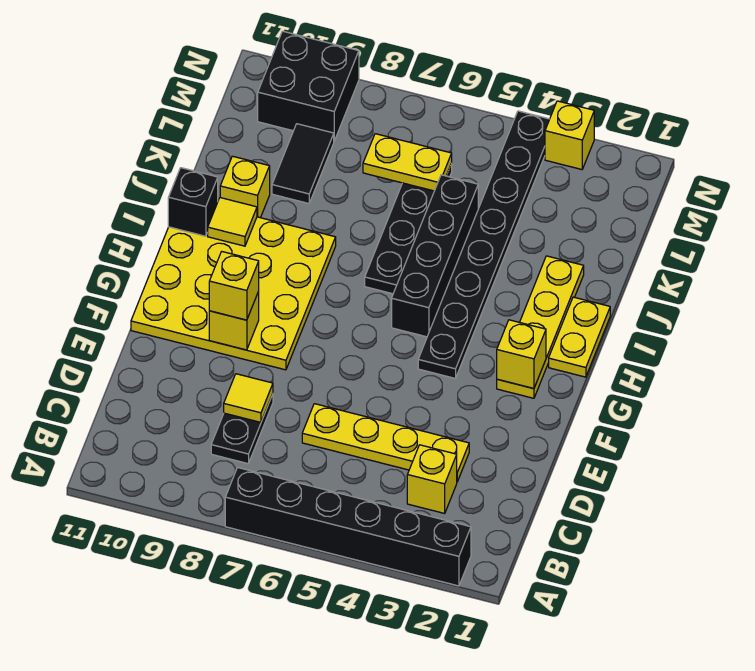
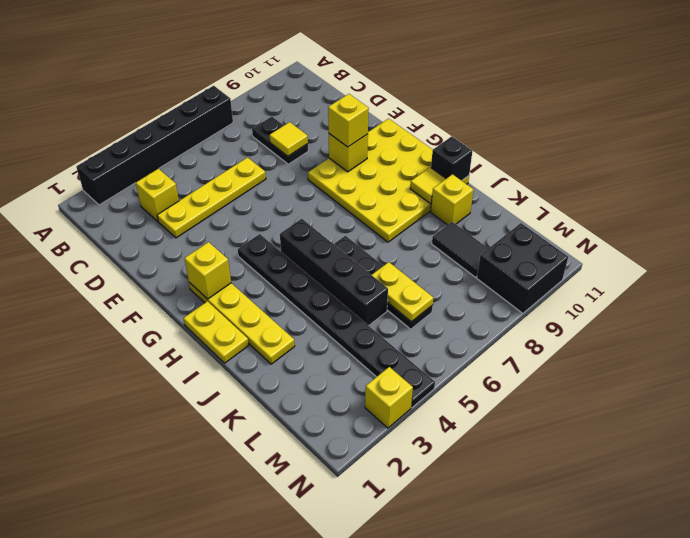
yellow plate L6:L7 level 2 -> yellow plate K6:L6 level 2

